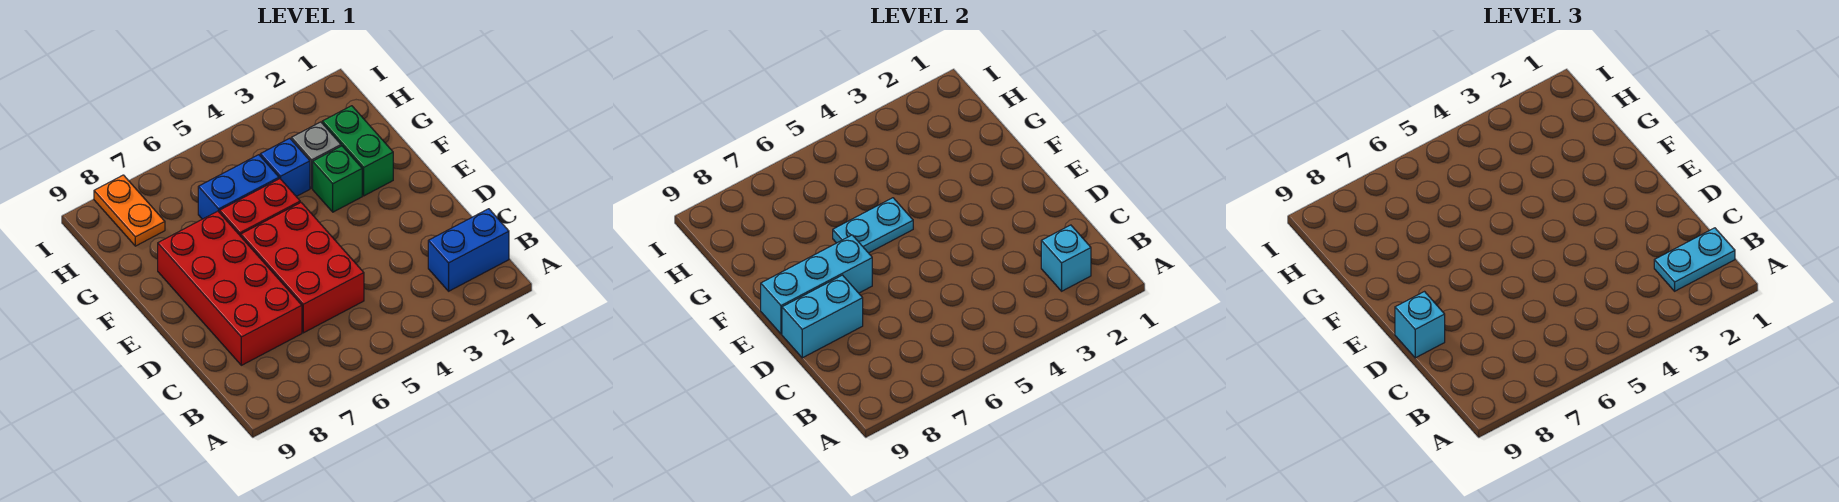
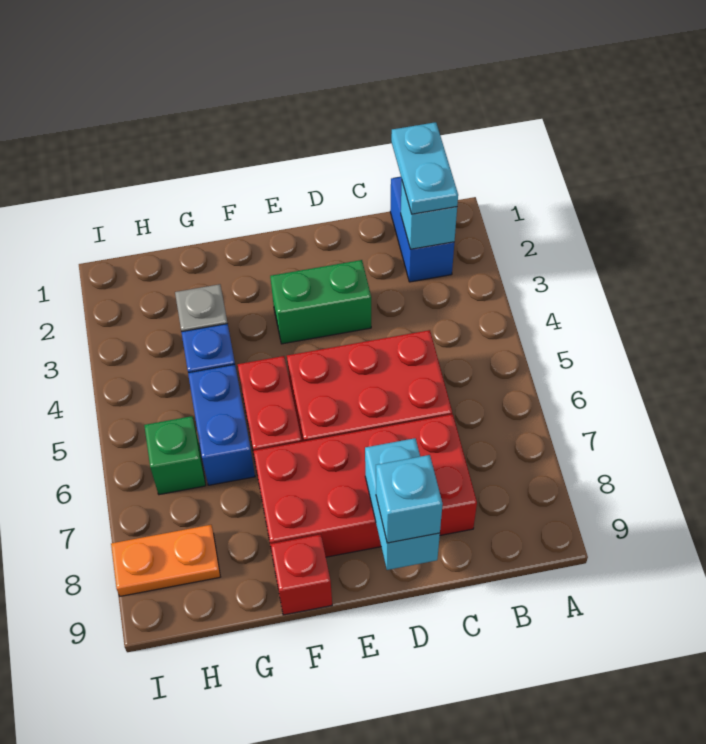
cyan brick E7:E9 level 2 -> none
green brick F2:G2 level 1 -> green brick D3:E3 level 1
green brick F3 level 1 -> green brick H6 level 1
cyan plate F5:F6 level 2 -> none
none -> red brick F9 level 1

